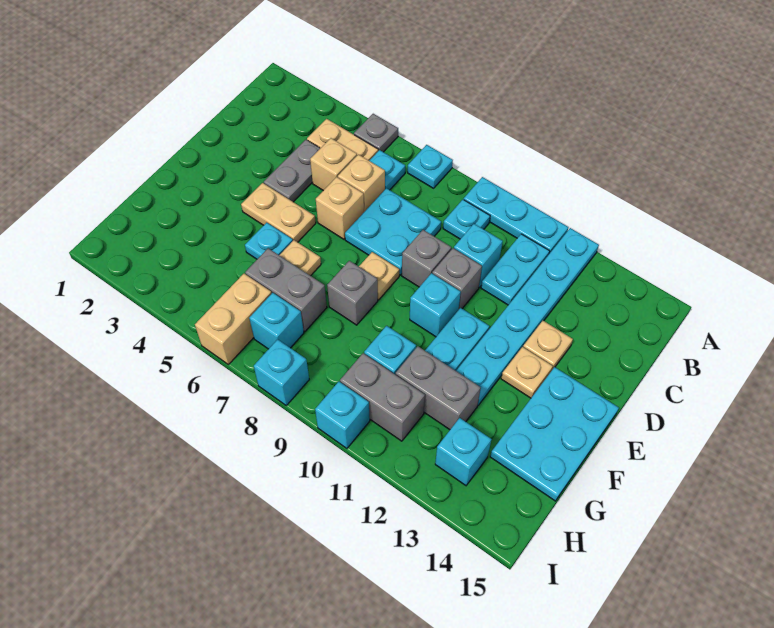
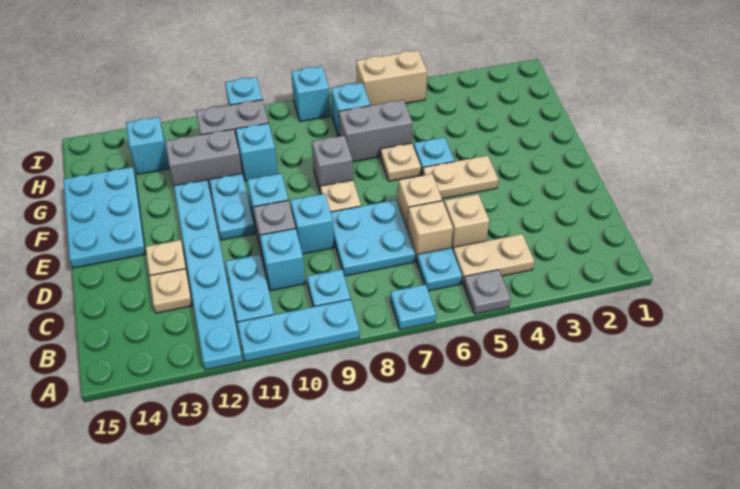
grey plate C4:D4 level 1 -> none
grey brick D9 level 1 -> cyan brick D9 level 1
tan plate E13 level 1 -> tan plate C13 level 1
tan brick H6:I6 level 1 -> tan brick I5:I6 level 1

